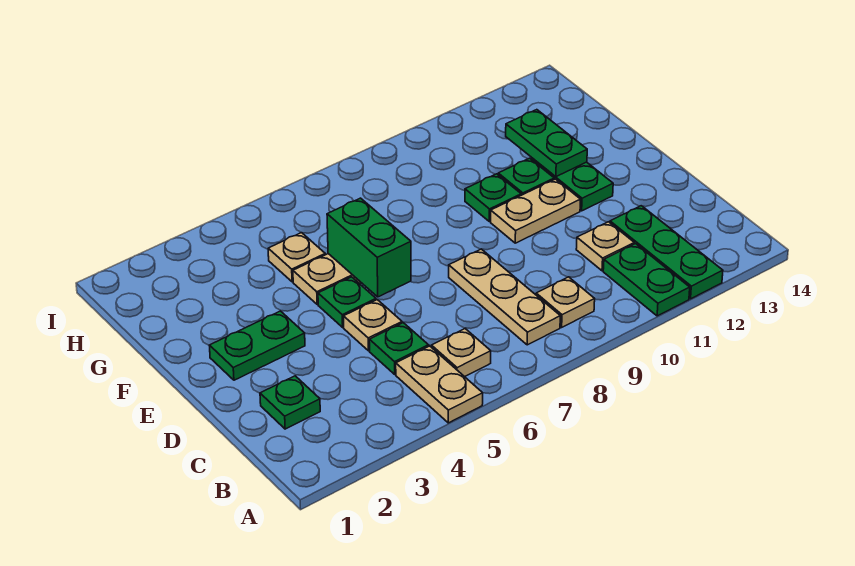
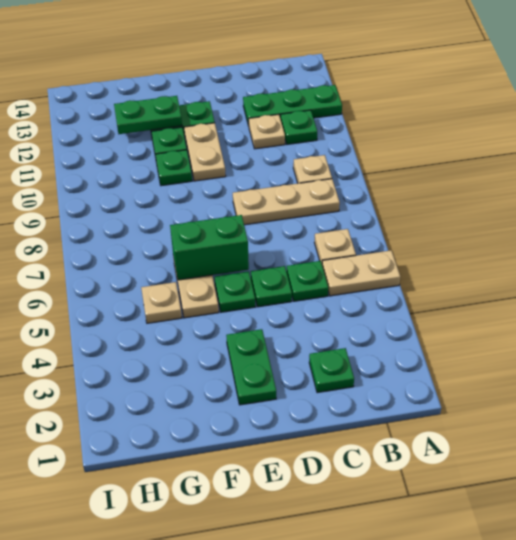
green plate A11:B11 level 1 -> green plate B11 level 1
tan plate D5 level 1 -> green plate D5 level 1

